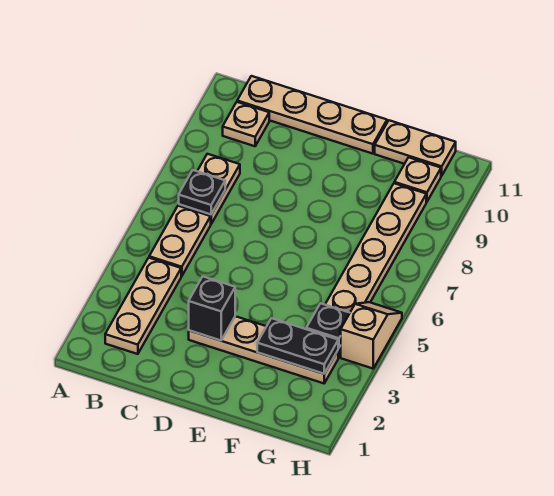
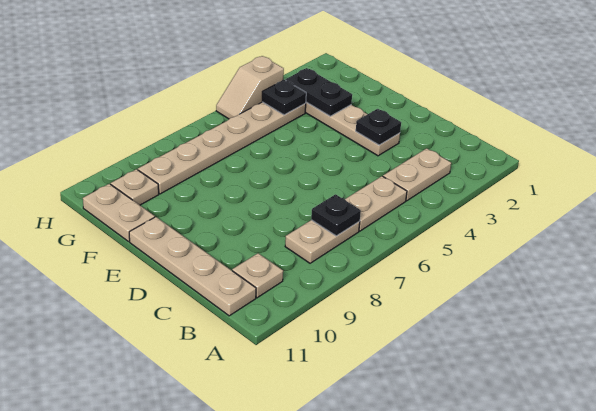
tan plate B2:B4 level 1 -> tan plate B3:B4 level 1
black brick D3 level 2 -> black plate D3 level 2

